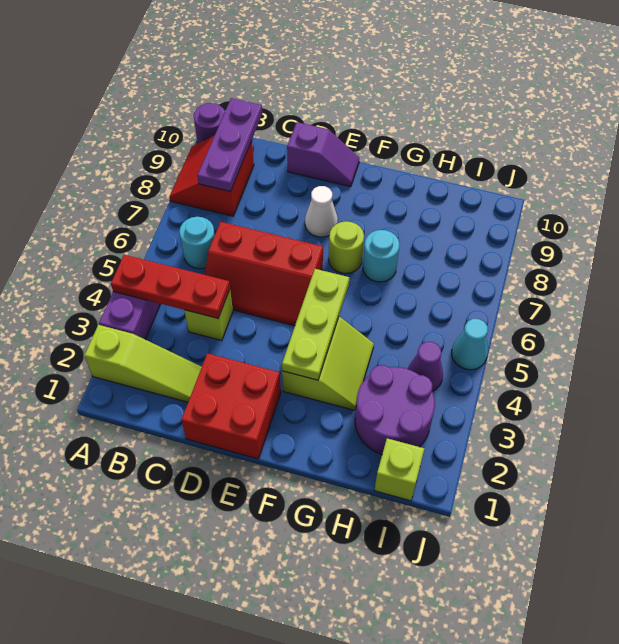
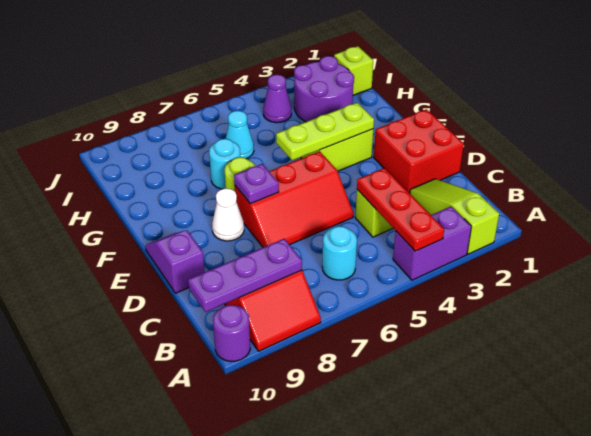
red slope C5:E6 level 1 top 6 -> red slope D5:E7 level 1 top E
none -> purple plate E7 level 2
cyan cone J5 level 1 -> cyan cone H6 level 1

